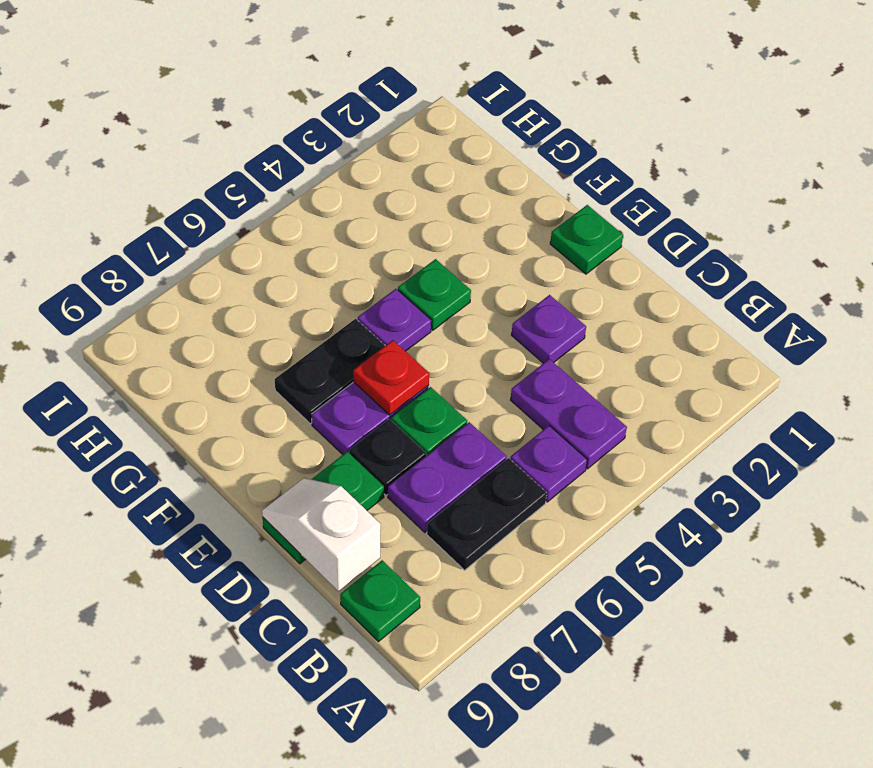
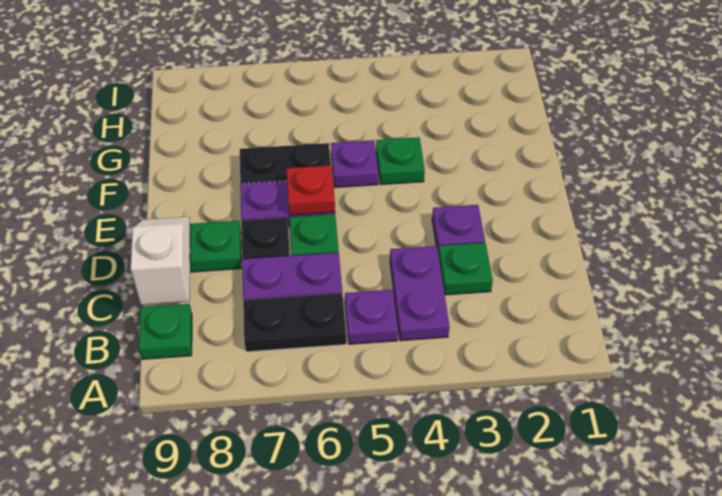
green plate E1 level 1 -> green plate C3 level 1

